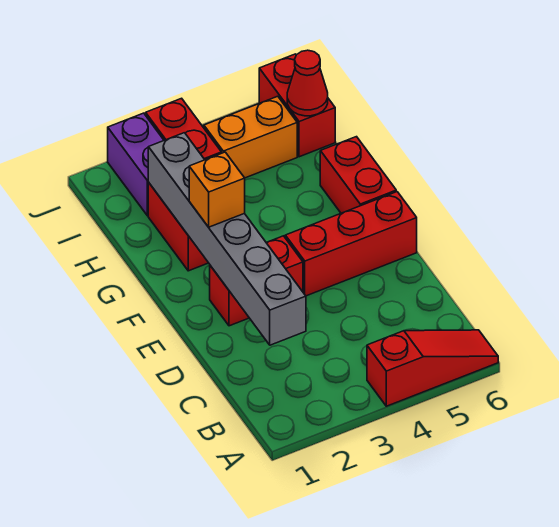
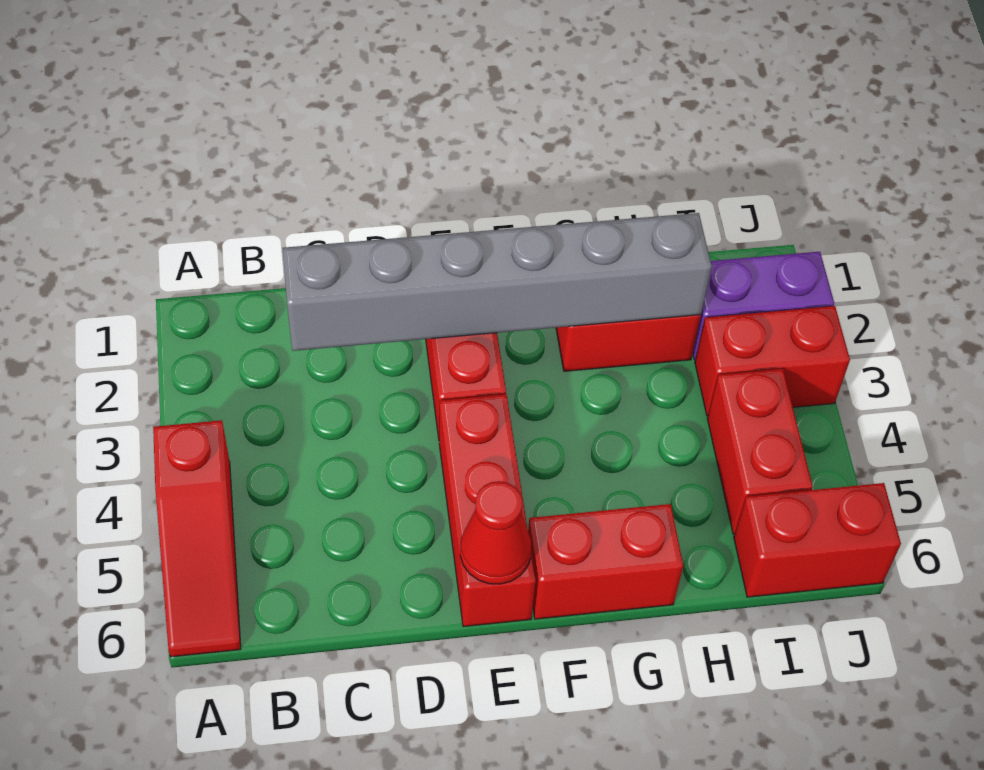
orange brick F2 level 3 -> none
orange brick I4:I5 level 1 -> red brick I4:I5 level 1
red cone I6 level 2 -> red cone E6 level 2

